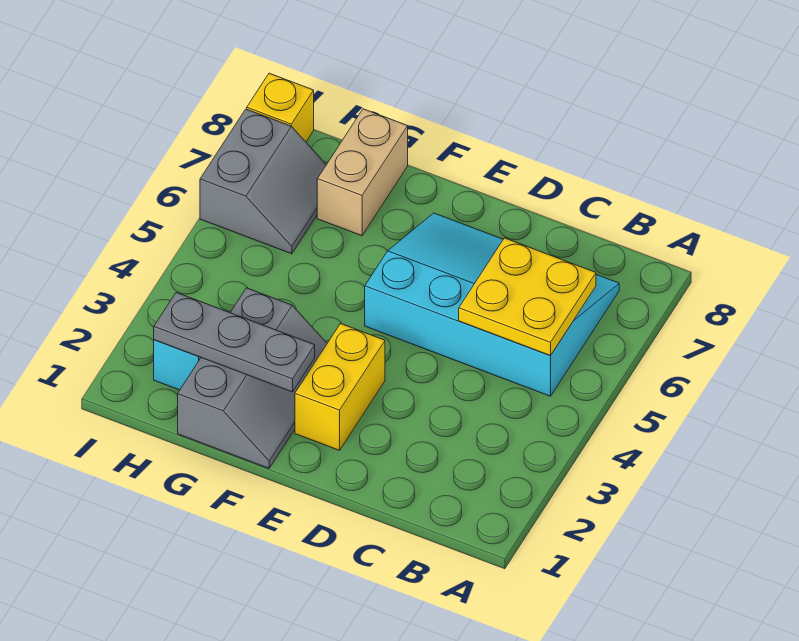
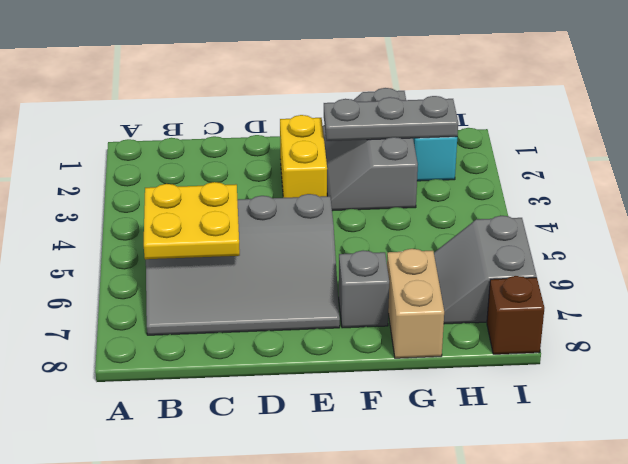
cyan slope B5:E7 level 1 top 5 -> grey slope B5:E7 level 1 top 5
none -> grey brick F7 level 1
yellow brick I8 level 1 -> brown brick I8 level 1

